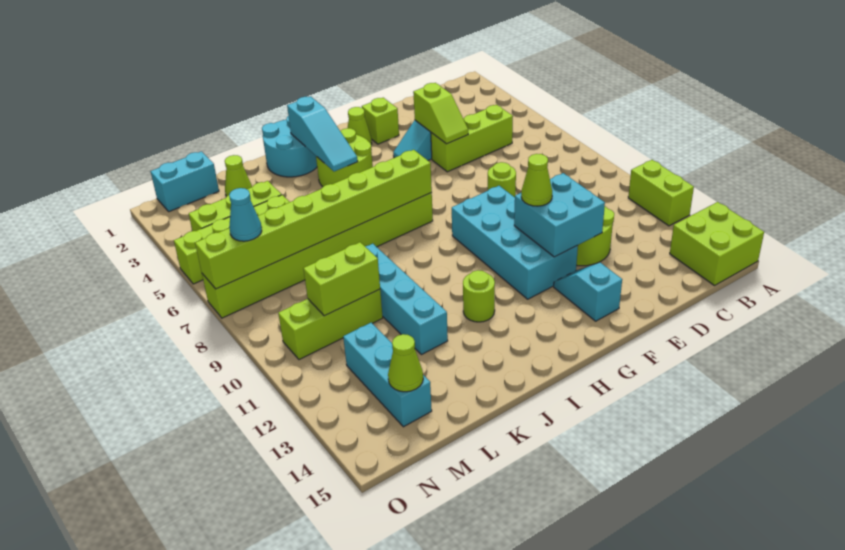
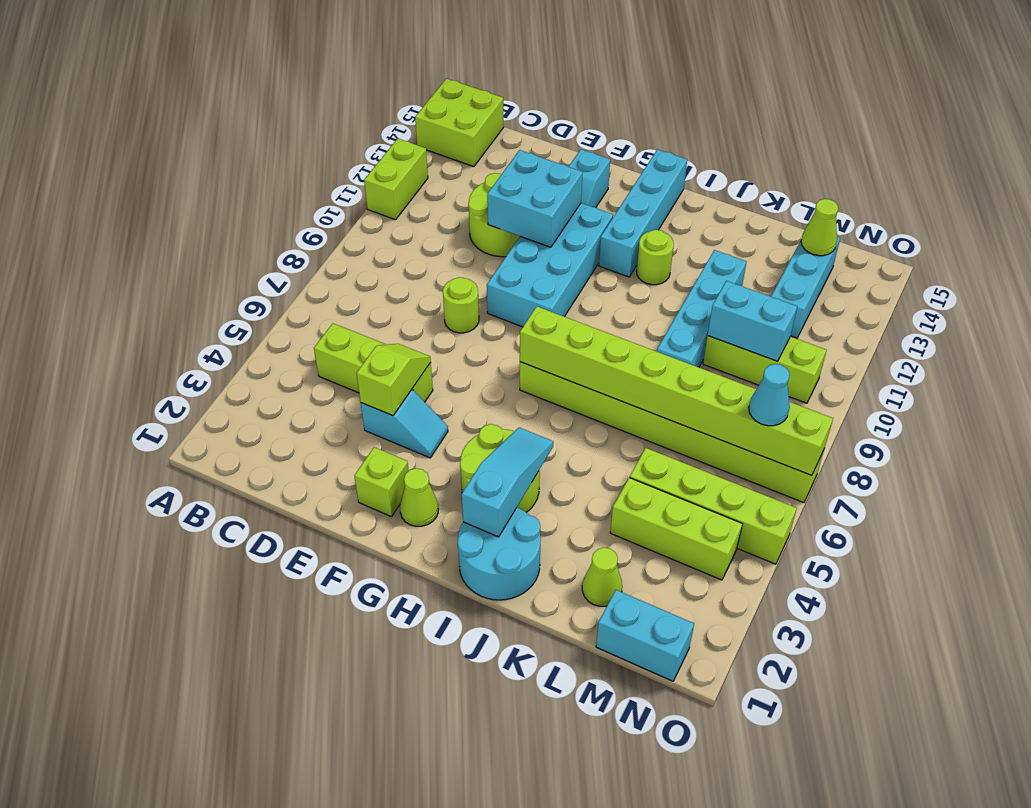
lime cone F11 level 3 -> none
none -> cyan brick H12:H15 level 1
lime brick L10:M10 level 2 -> cyan brick L10:M10 level 2

